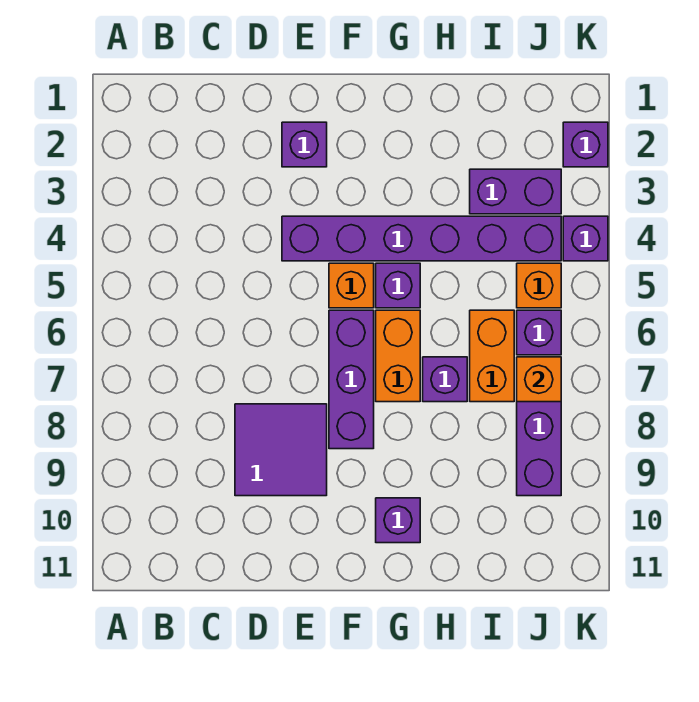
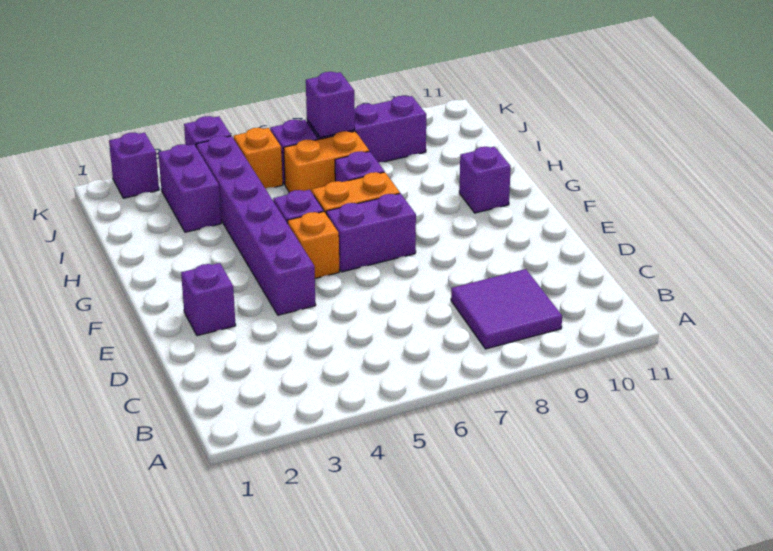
purple tile D8:E9 level 1 -> purple tile B8:C9 level 1
purple brick F6:F8 level 1 -> purple brick F6:F7 level 1
orange brick J7 level 2 -> purple brick J7 level 2

